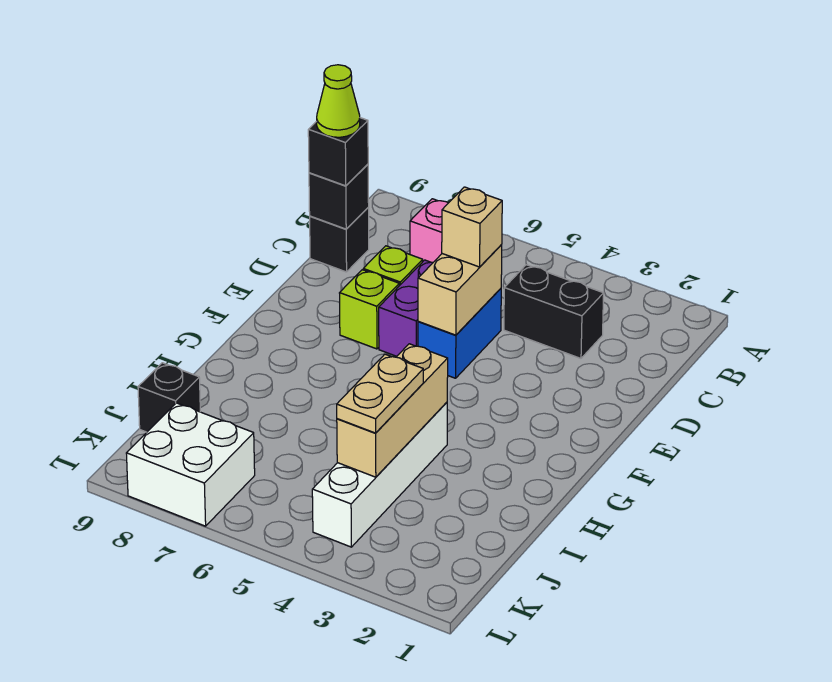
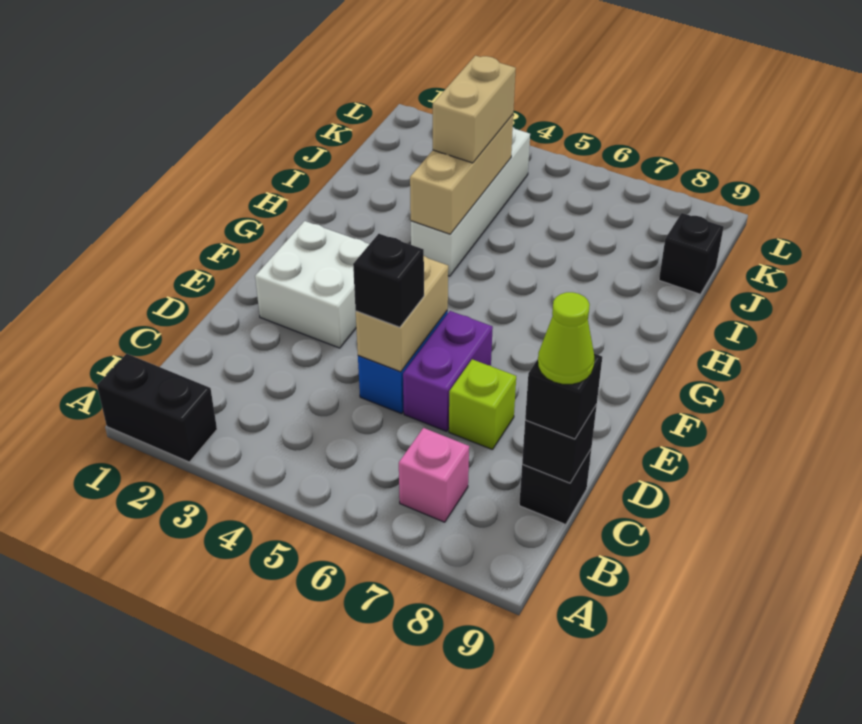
black brick C3:C4 level 1 -> black brick A1:A2 level 1
tan brick D5 level 3 -> black brick D5 level 3
lime brick E7 level 1 -> none
tan plate I4:J4 level 3 -> tan brick I4:J4 level 3
white brick K7:L8 level 1 -> white brick E2:F3 level 1

